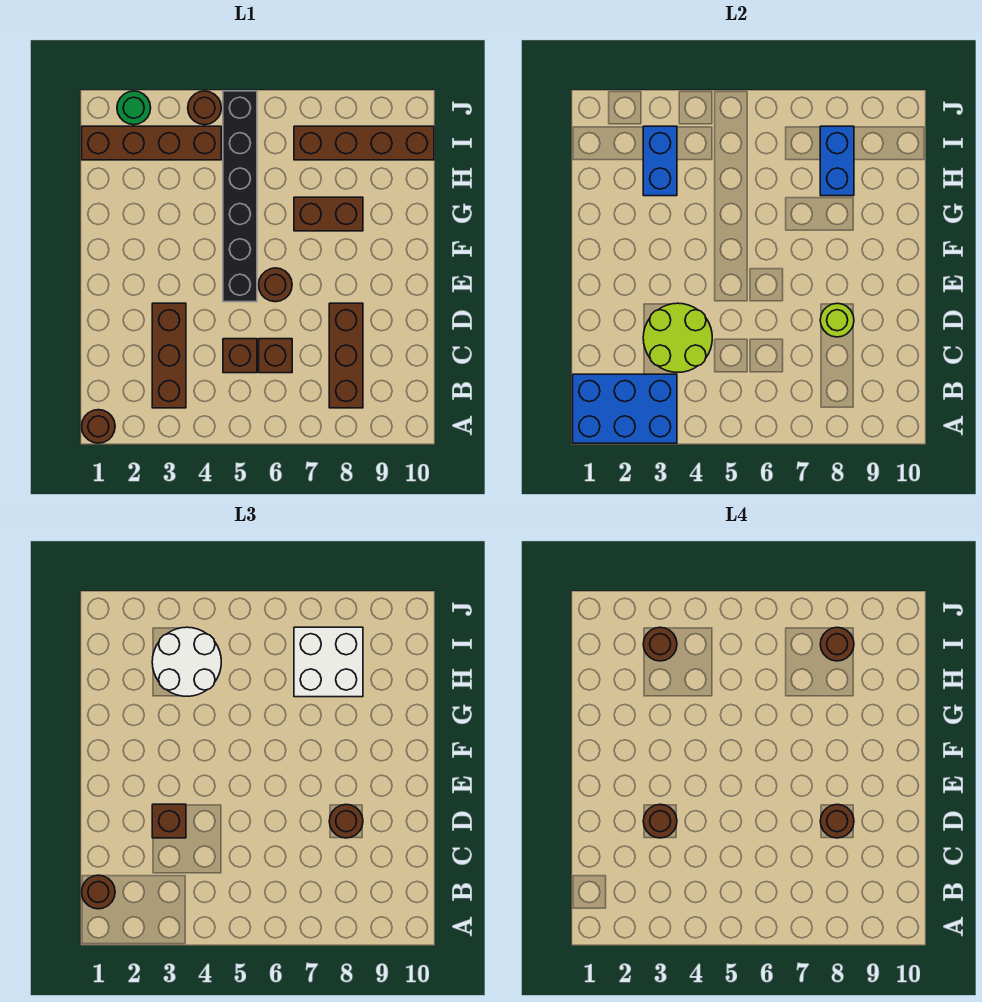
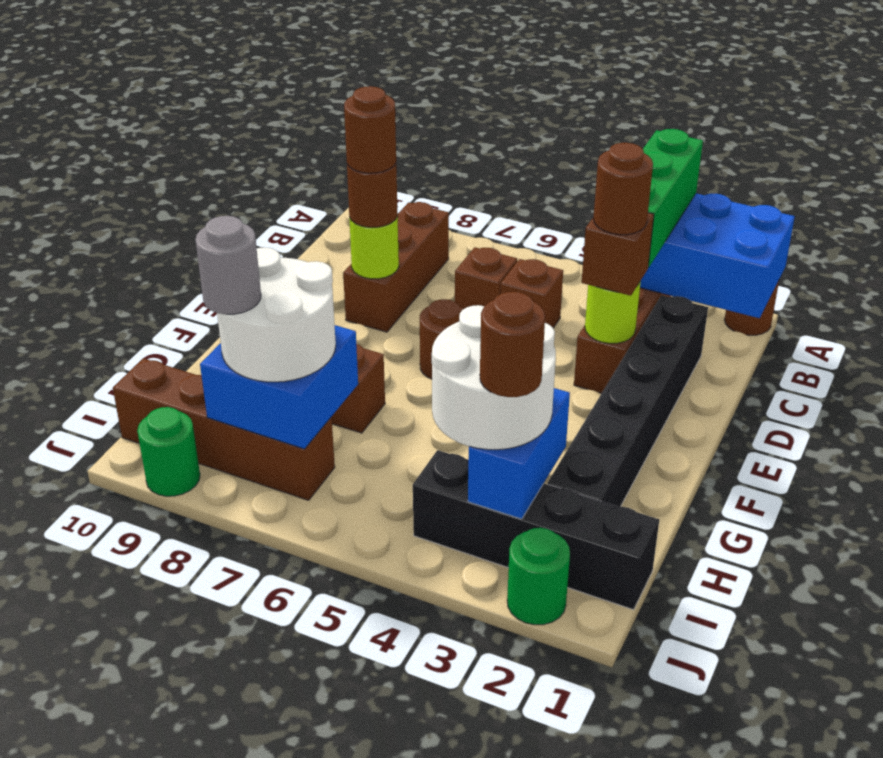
none -> green brick A3:C3 level 3
brown round brick B1 level 3 -> none
lime round brick C3:D4 level 2 -> lime round brick D3 level 2
black brick E5:J5 level 1 -> black brick C2:H2 level 1
white brick H7:I8 level 3 -> white round brick H7:I8 level 3
blue brick H8:I8 level 2 -> blue brick H7:I8 level 2
brown brick I1:I4 level 1 -> black brick I1:I4 level 1
brown round brick I8 level 4 -> grey round brick I8 level 4
brown round brick J4 level 1 -> none
none -> green round brick J9 level 1

